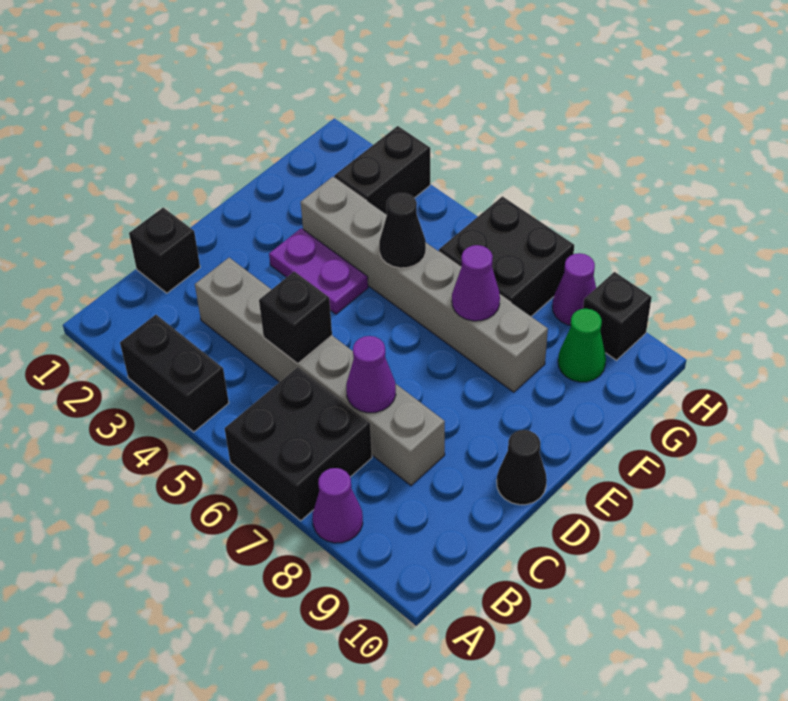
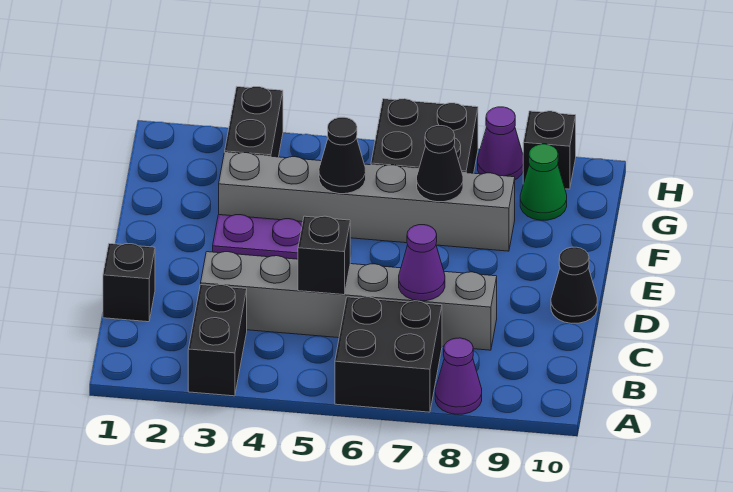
black brick A3:A4 level 1 -> black brick A3:B3 level 1
purple cone F7 level 2 -> black cone F7 level 2

